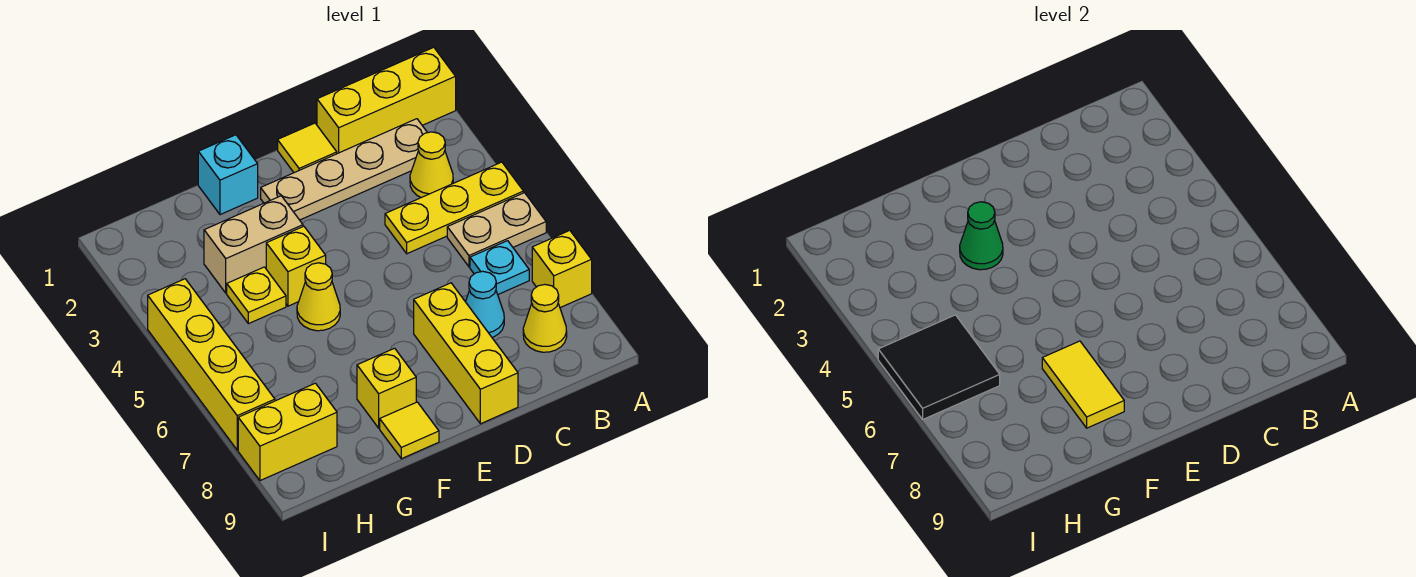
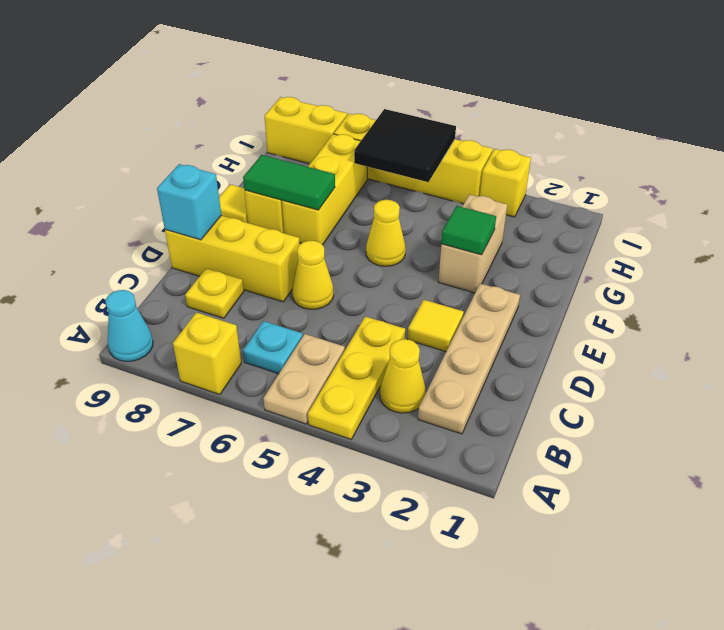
yellow brick A1:C1 level 1 -> yellow brick F7:H7 level 1
yellow cone B8 level 1 -> yellow cone D6 level 1
cyan cone C7 level 1 -> cyan cone A9 level 1
yellow tile D1 level 1 -> yellow tile D3 level 1
cyan brick F1 level 1 -> cyan brick D9 level 2
green cone F3 level 2 -> green tile F3 level 2
yellow brick F4 level 1 -> yellow brick I3 level 1
yellow tile F7:F8 level 2 -> green tile F7:F8 level 2
yellow plate G4 level 1 -> yellow plate C8 level 1
yellow brick H8:I8 level 1 -> yellow brick I8:I9 level 1

